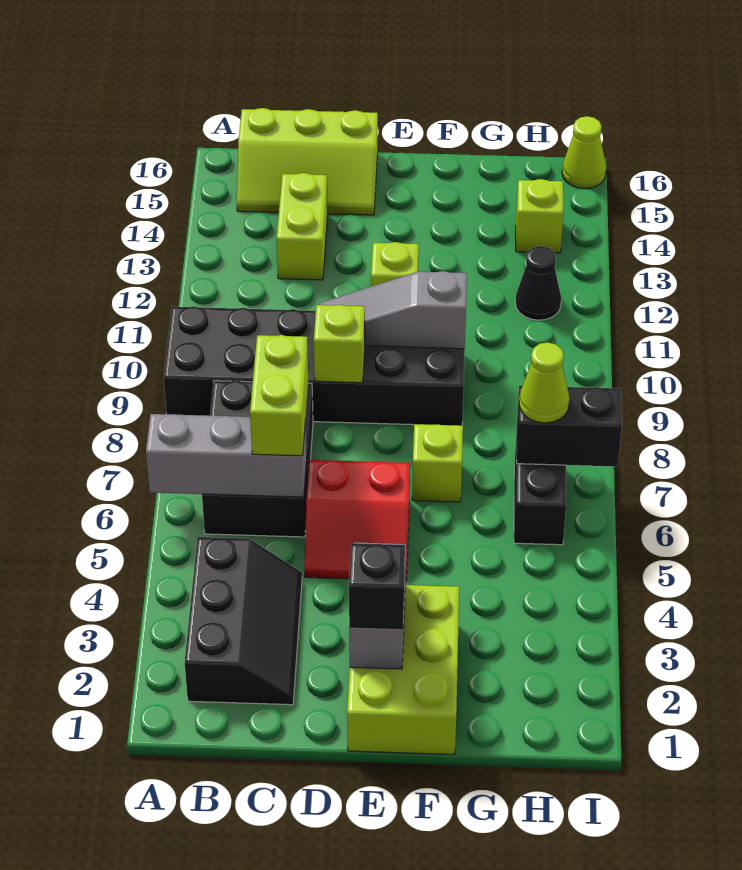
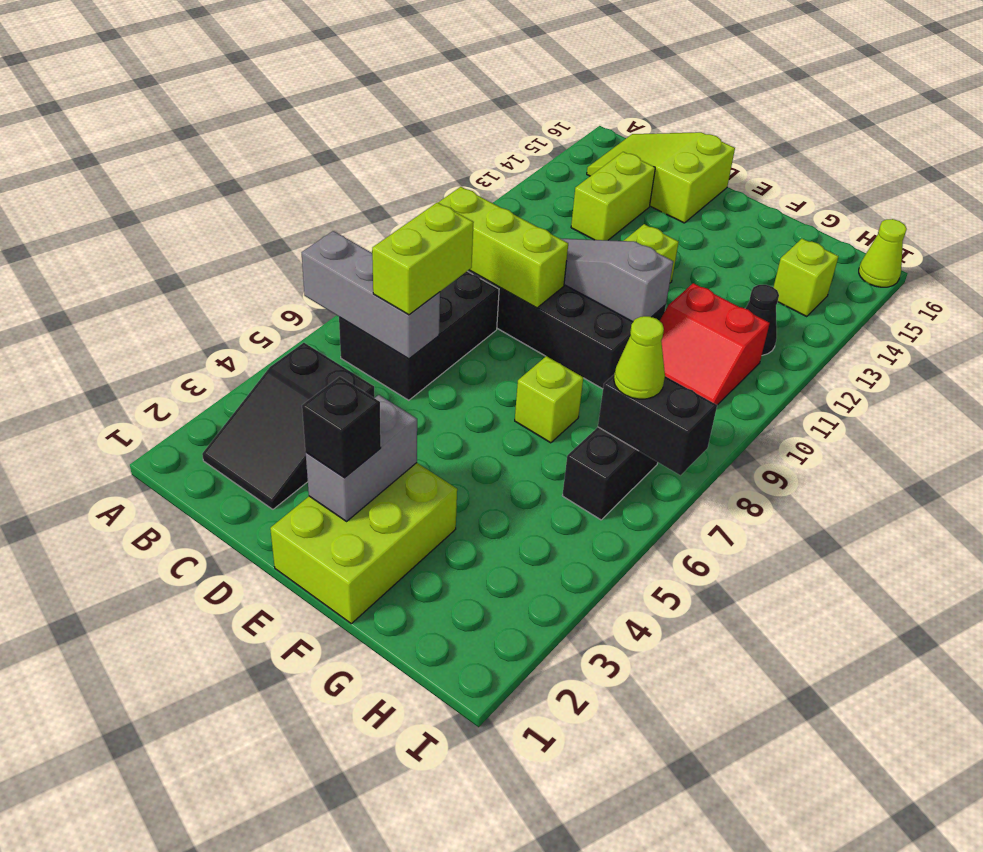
black slope B2:C4 level 1 top B -> black slope B2:C4 level 1 top 4
lime slope B15:D16 level 1 top 16 -> lime slope B15:D16 level 1 top D
red slope D5:E6 level 1 top 6 -> red slope G10:H11 level 1 top 11
lime brick D9 level 2 -> lime brick B9:D9 level 2

